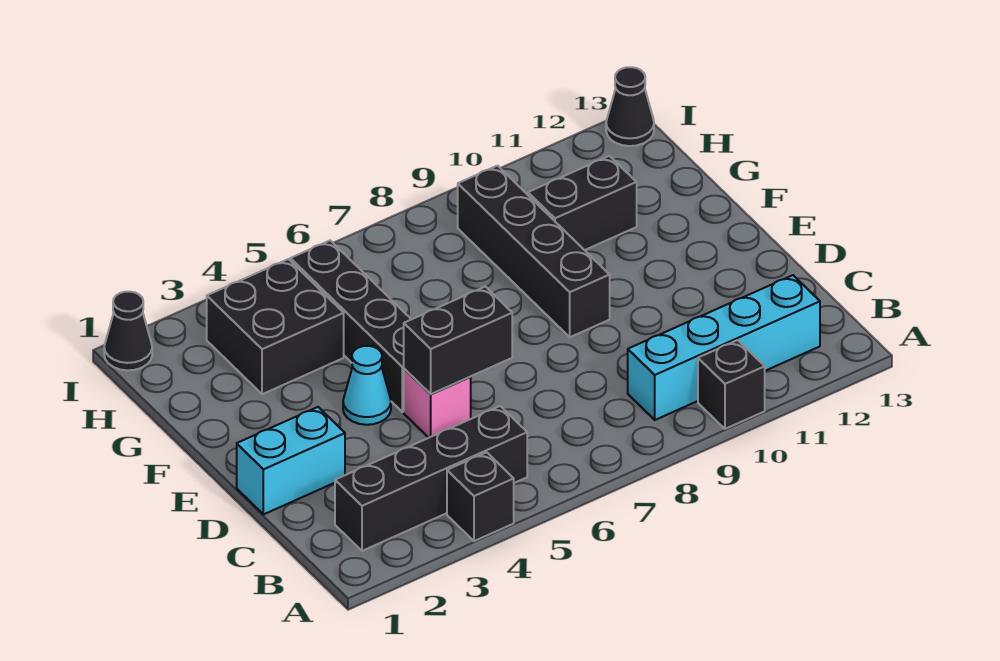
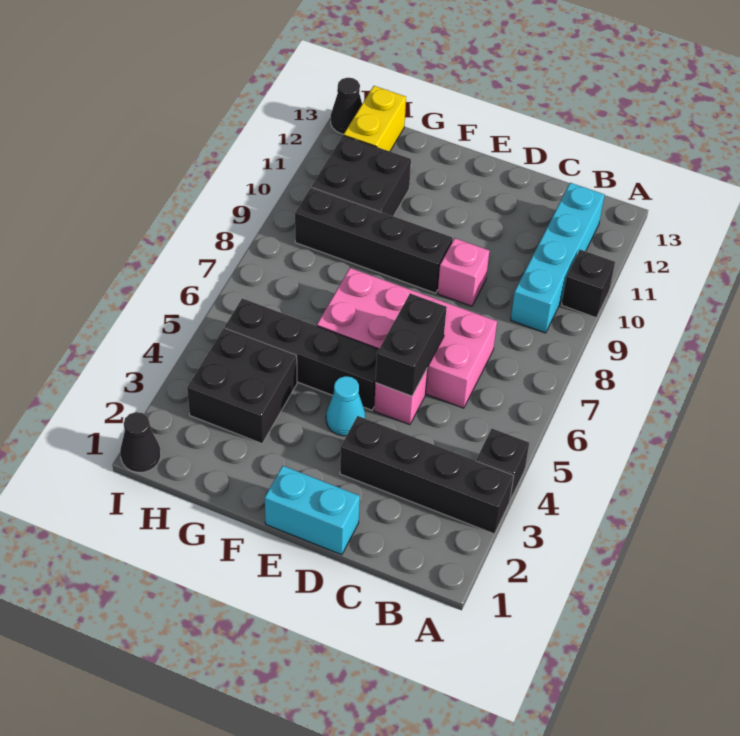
black brick B2:B5 level 1 -> black brick A3:D3 level 1
none -> pink brick C6:F7 level 1
cyan brick D1:D2 level 1 -> cyan brick D1:E1 level 1
none -> pink brick D9 level 1
black brick G10:G11 level 1 -> black brick G10:H11 level 1
none -> yellow brick H12:H13 level 1

